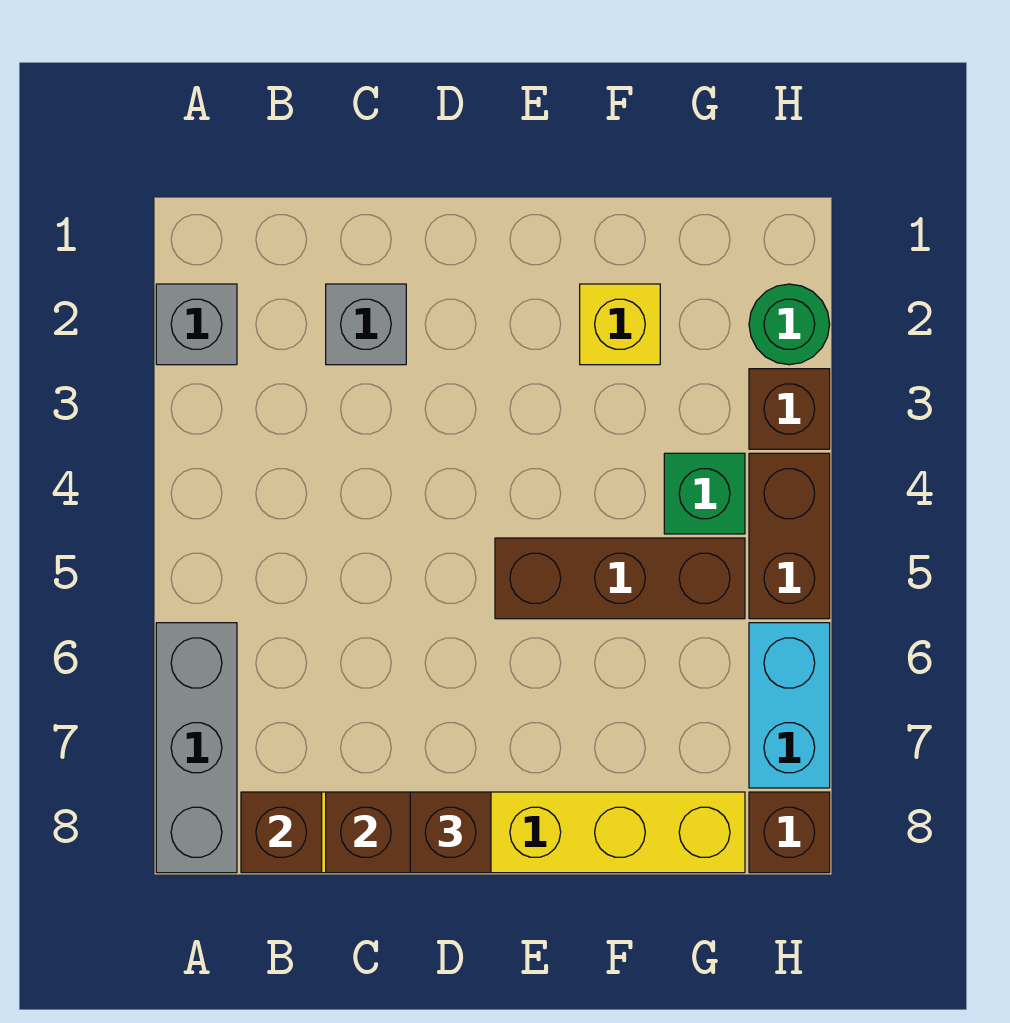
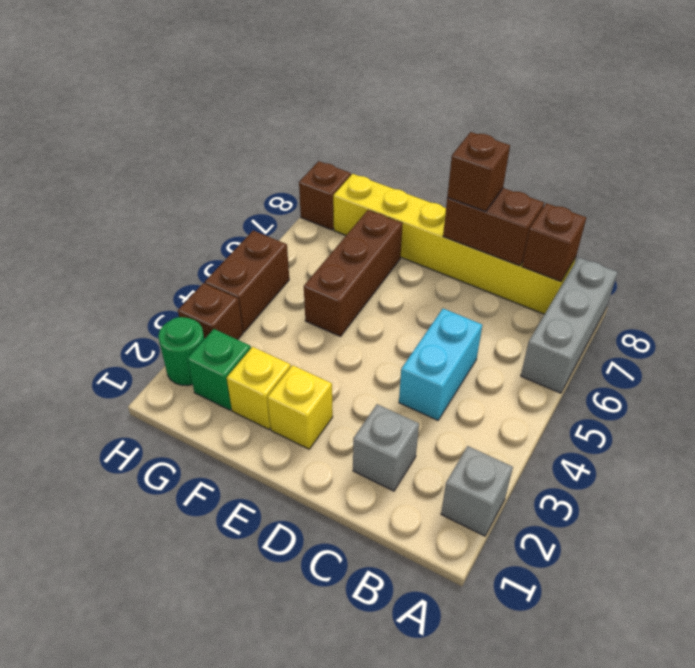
none -> yellow brick E2 level 1
brown brick E5:G5 level 1 -> brown brick F5:F7 level 1
green brick G4 level 1 -> green brick G2 level 1
cyan brick H6:H7 level 1 -> cyan brick C4:C5 level 1

